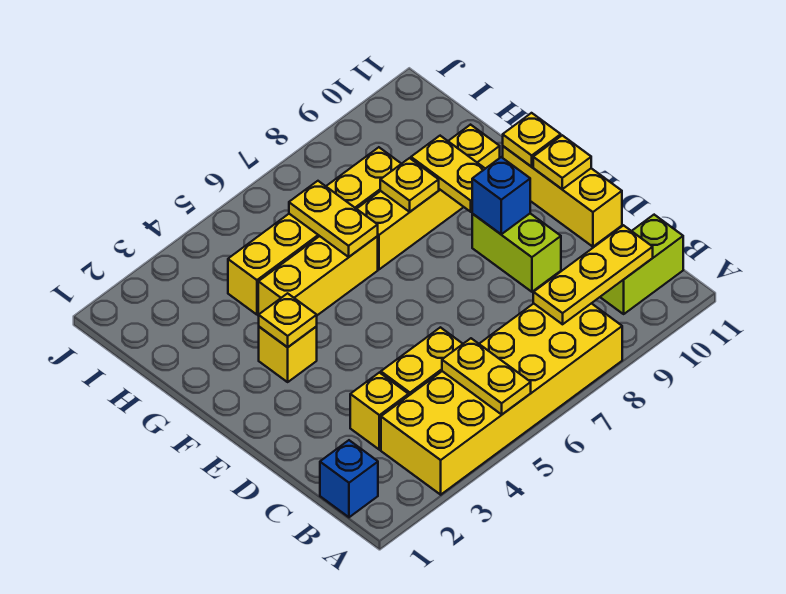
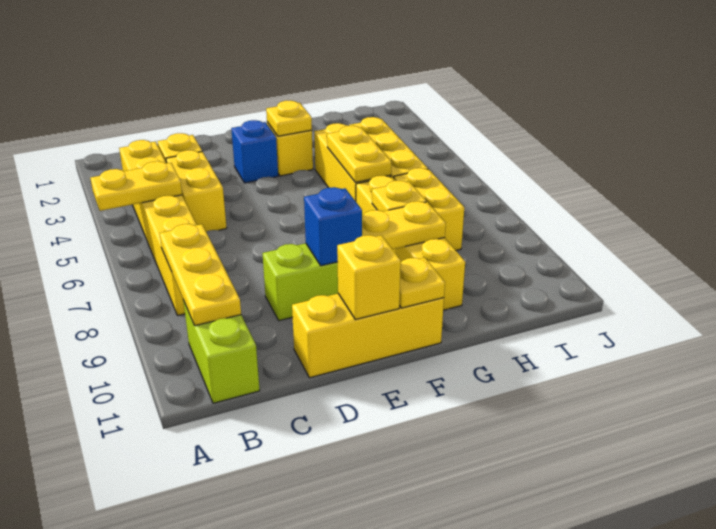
yellow brick A3:B8 level 1 -> yellow brick B3:B8 level 1
blue brick B1 level 1 -> blue brick E3 level 1
yellow plate E11 level 2 -> yellow brick E11 level 2
yellow plate G6:H6 level 2 -> yellow plate G5:G6 level 2

